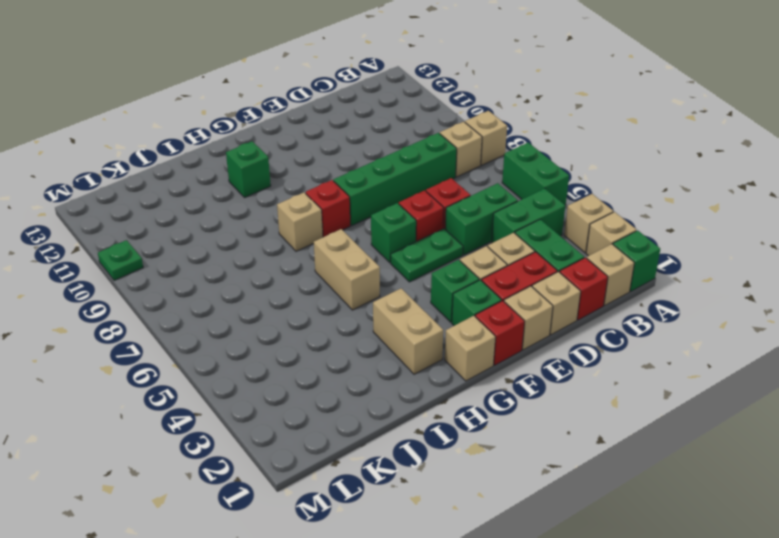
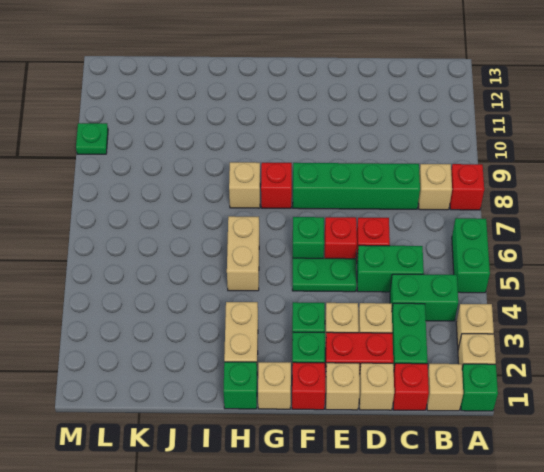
tan brick A8 level 1 -> red brick A8 level 1
green brick H11 level 1 -> green brick H1 level 1

